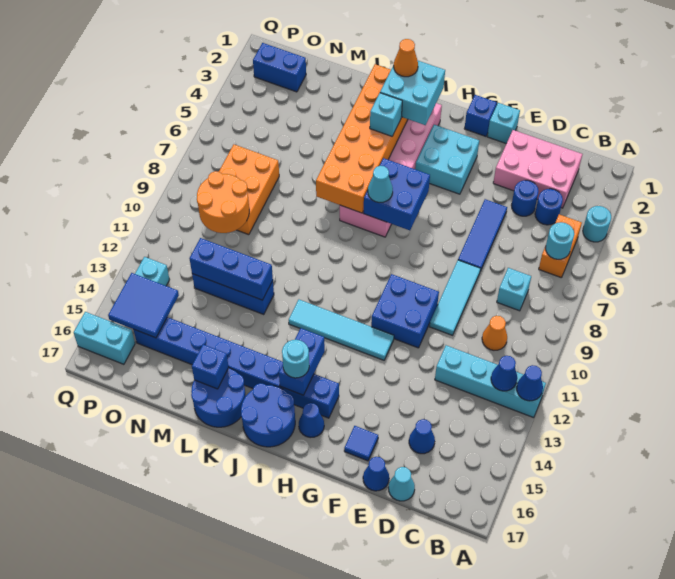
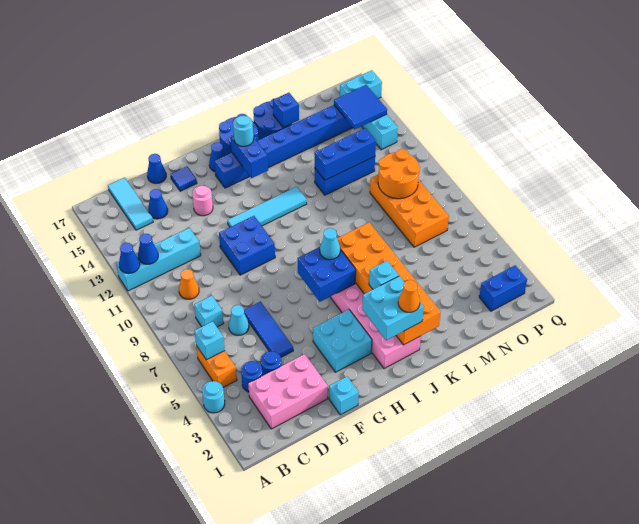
cyan round brick B6 level 2 -> cyan brick B6 level 2
cyan cone D17 level 1 -> cyan cone D7 level 1
cyan tile E8:E10 level 1 -> cyan tile C15:C17 level 1
none -> pink round brick F14 level 1
blue brick G1 level 1 -> none
orange brick N7:O9 level 1 -> orange brick N7:O10 level 1

